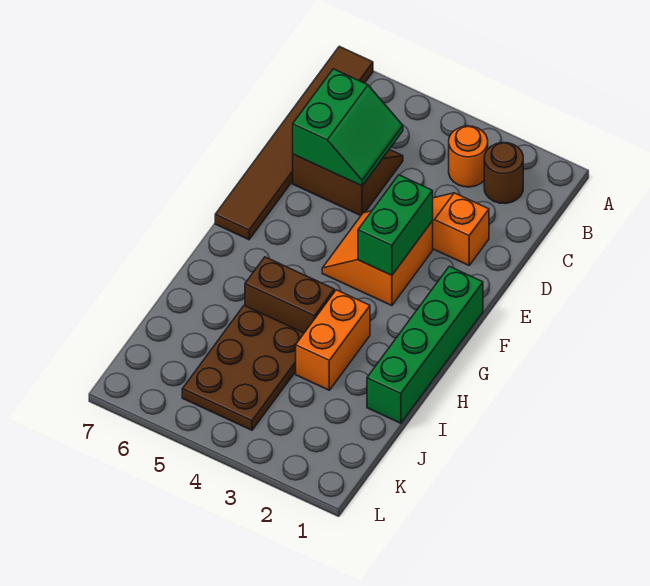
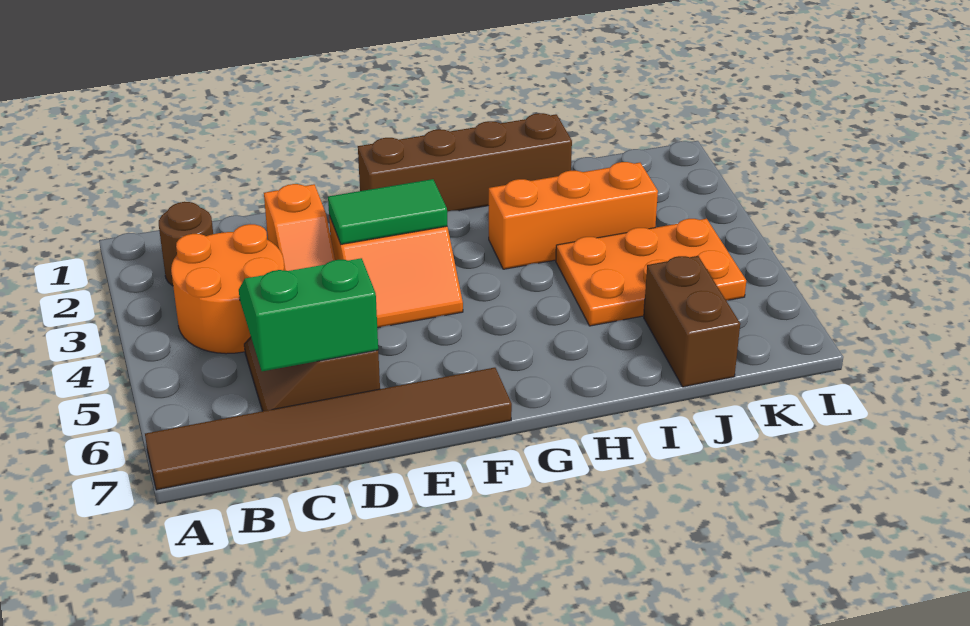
orange round brick B3 level 1 -> orange round brick B3:C4 level 1
green brick E3:F3 level 2 -> green tile E3:F3 level 2
green brick F1:I1 level 1 -> brown brick F1:I1 level 1
orange brick H3:I3 level 1 -> orange brick H3:J3 level 1
brown brick H4:H5 level 1 -> brown brick J6:J7 level 1
brown plate I4:K5 level 1 -> orange plate I4:K5 level 1

